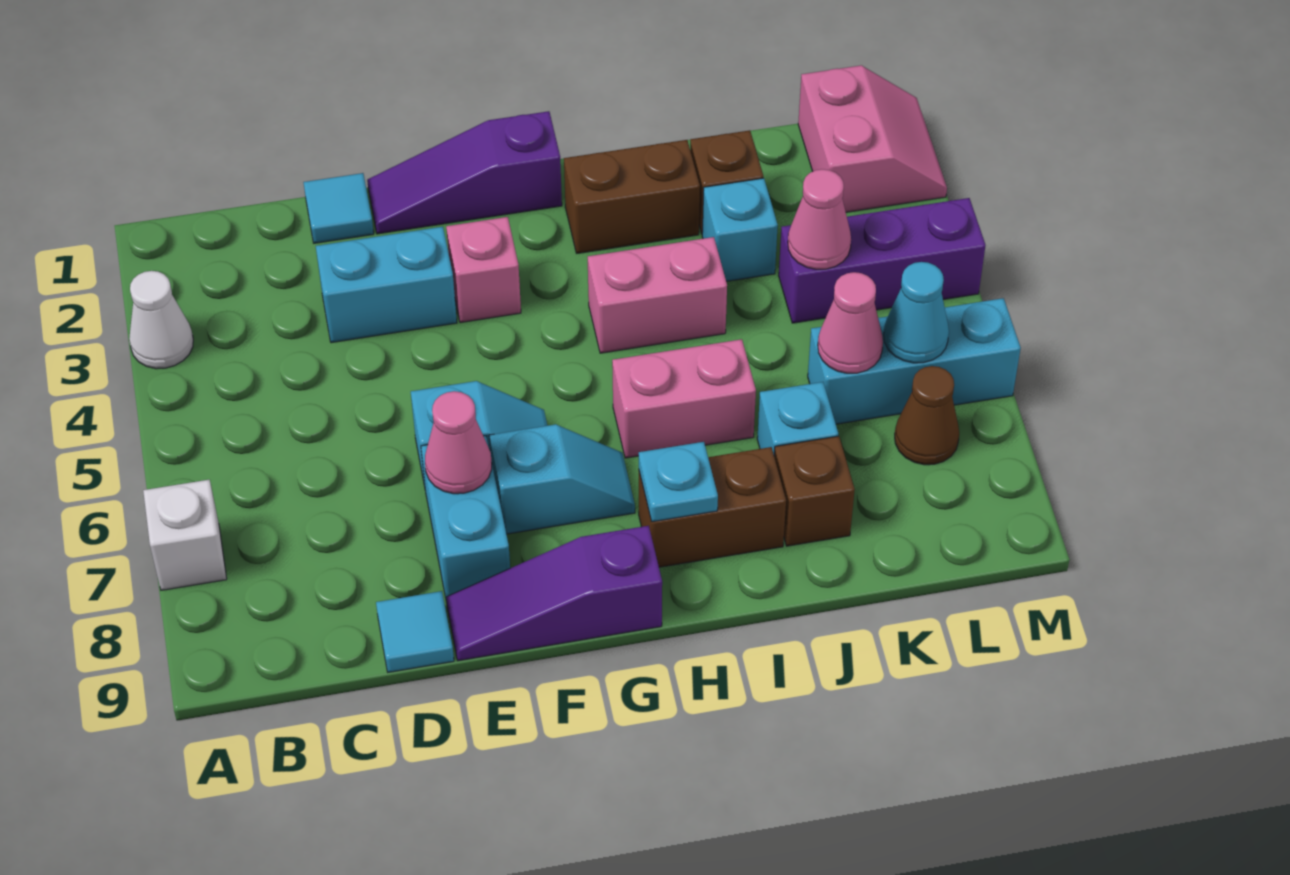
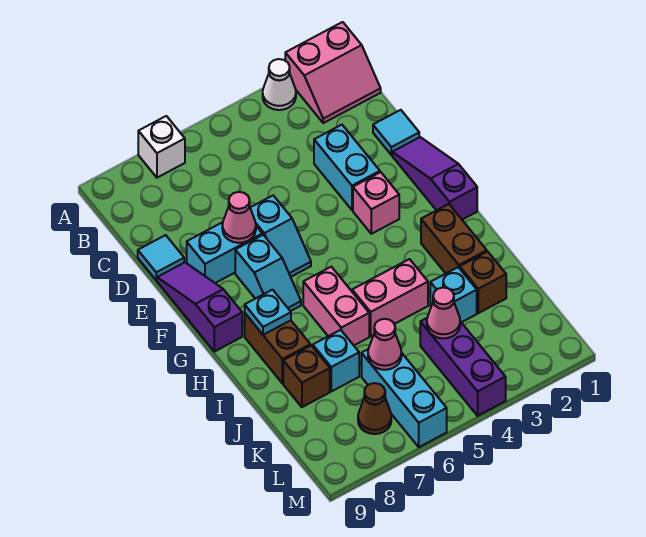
pink brick H4:I4 level 1 -> pink brick I4:I5 level 1
pink slope L1:M2 level 1 top L -> pink slope A1:B2 level 1 top A
cyan cone L6 level 2 -> none

